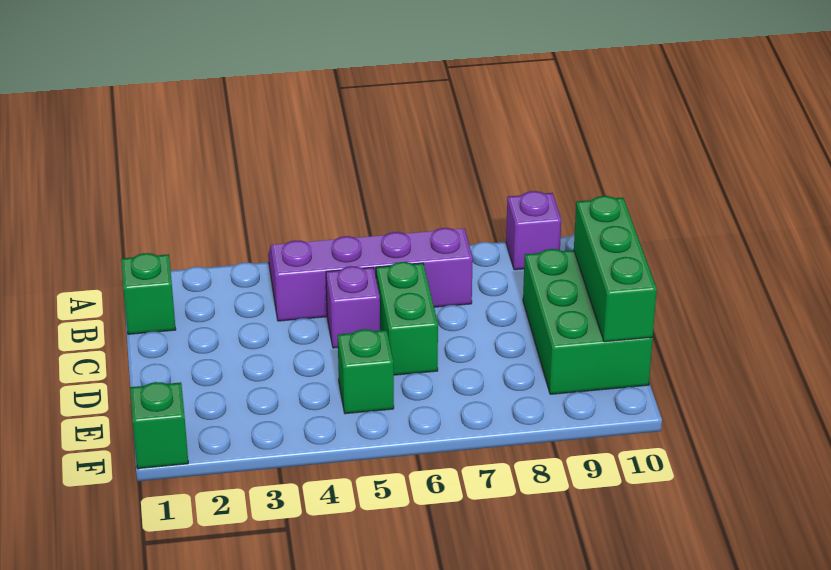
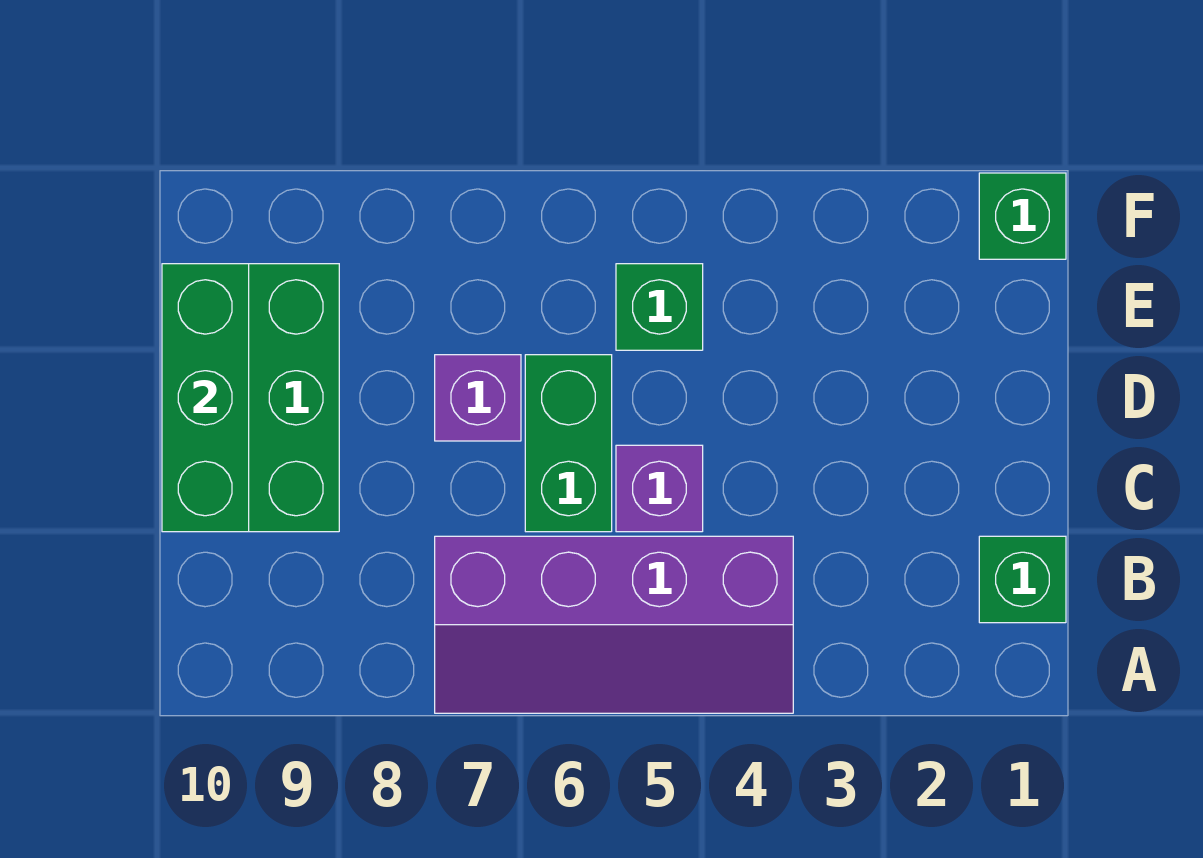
purple brick A9 level 1 -> purple brick D7 level 1

